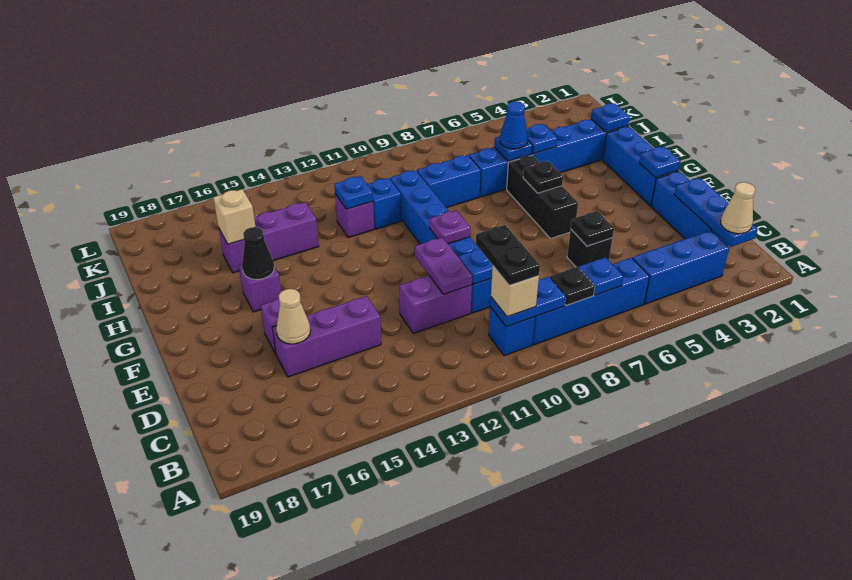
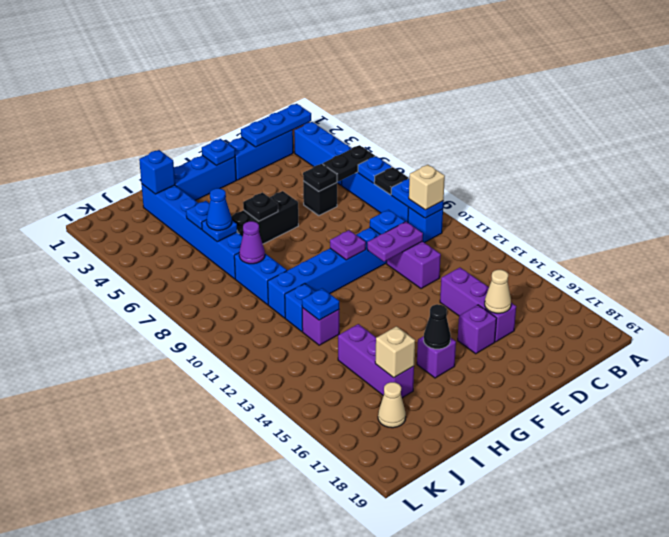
tan cone B2 level 3 -> tan cone J17 level 1
black plate B10:C10 level 4 -> black plate B6:C6 level 2
blue plate I2 level 2 -> blue brick I2 level 2
none -> purple cone I8 level 2

